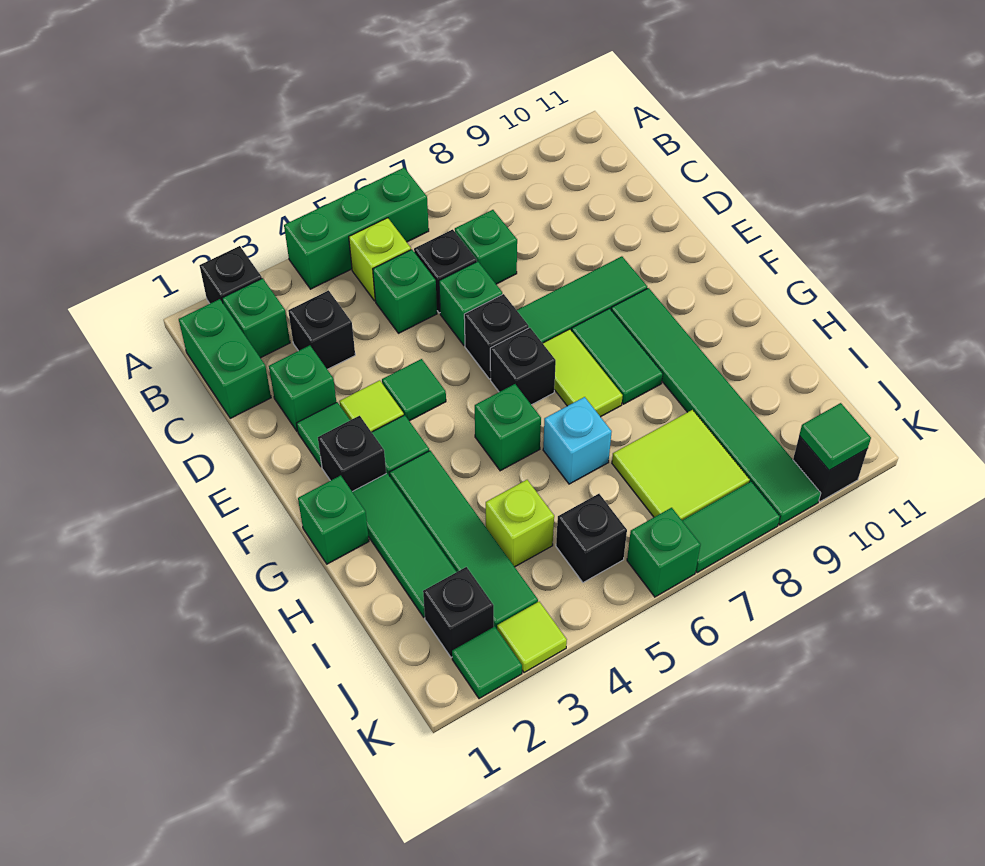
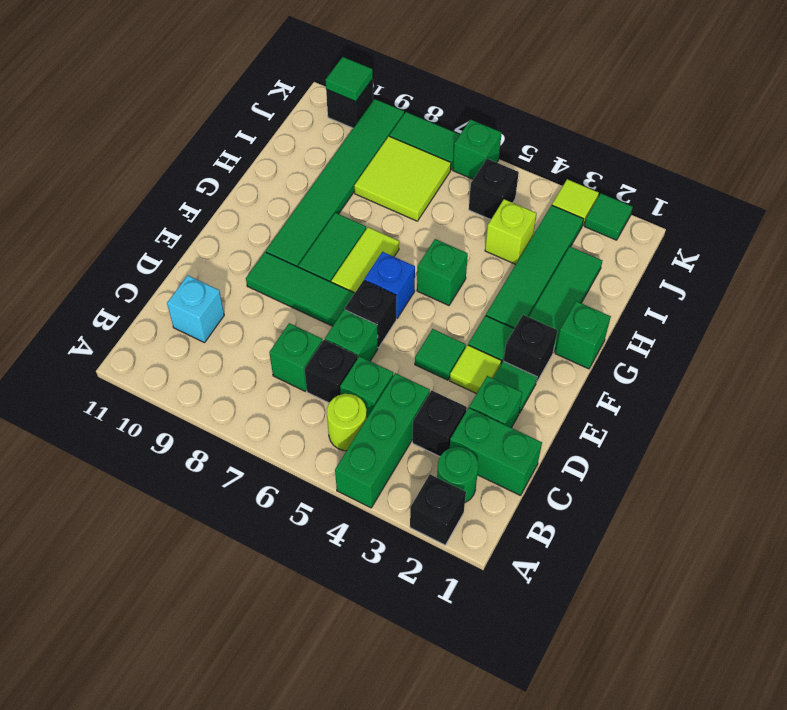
green brick A4:A6 level 1 -> green brick A4:C4 level 1
green brick B1:C1 level 1 -> green brick C1:C2 level 1
green brick B2 level 1 -> green round brick B2 level 1
lime brick B5 level 1 -> lime round brick B5 level 1
black brick F6 level 1 -> blue brick F6 level 1
cyan brick H6 level 1 -> cyan brick C10 level 1
black brick J2 level 1 -> none

